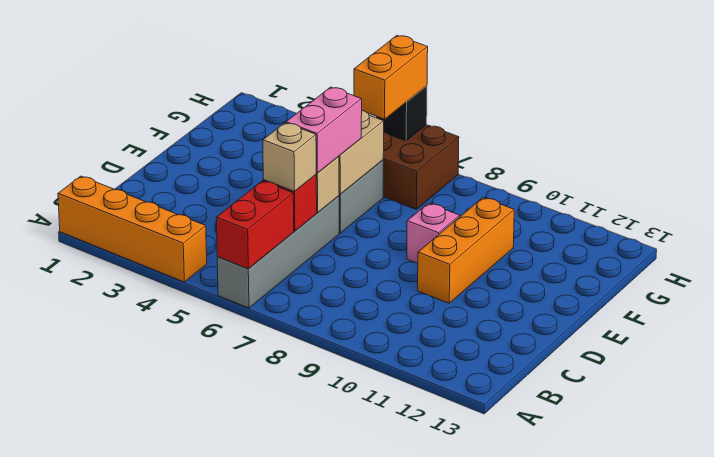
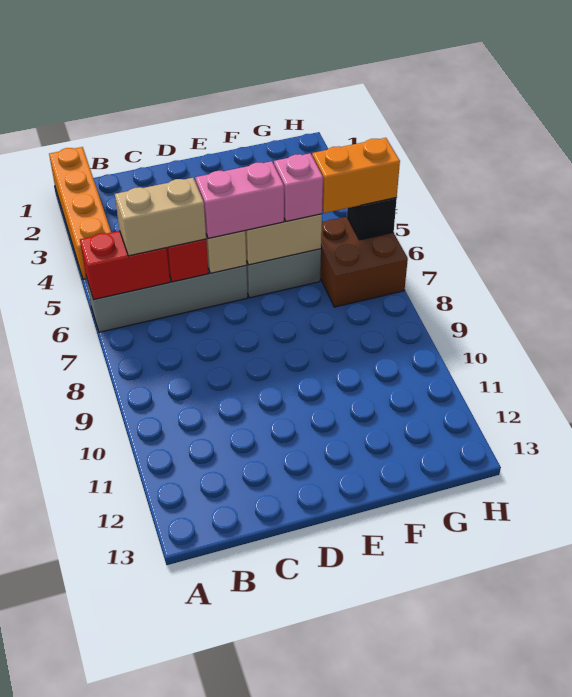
tan brick C6 level 3 -> tan brick B6:C6 level 3
orange brick D10:F10 level 1 -> none
pink brick E9 level 1 -> pink brick F6 level 3

